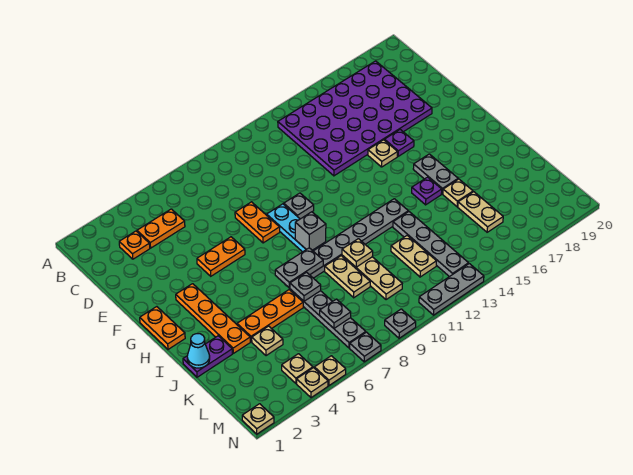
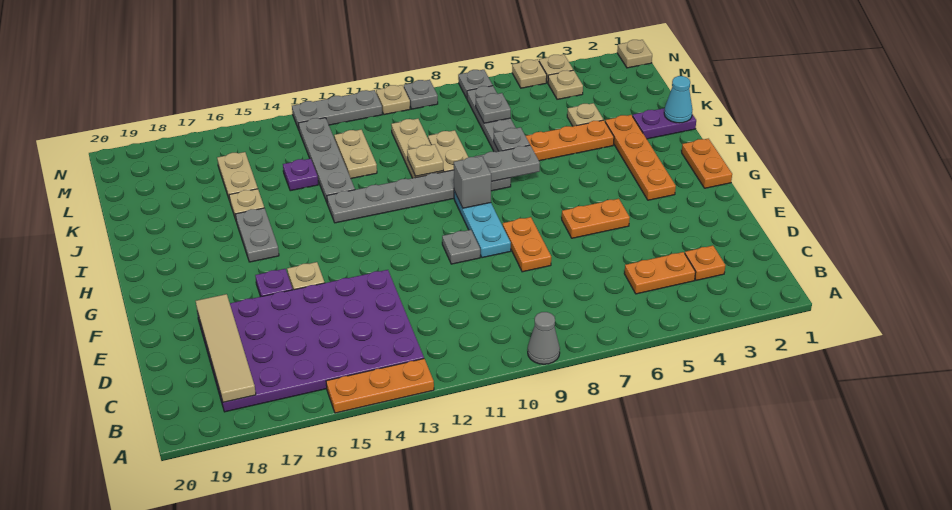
none -> grey cone A9 level 1
none -> orange plate A13:A15 level 1
none -> tan tile B18:E18 level 2
purple plate I15 level 1 -> purple plate K14 level 1
none -> tan plate N10 level 1

